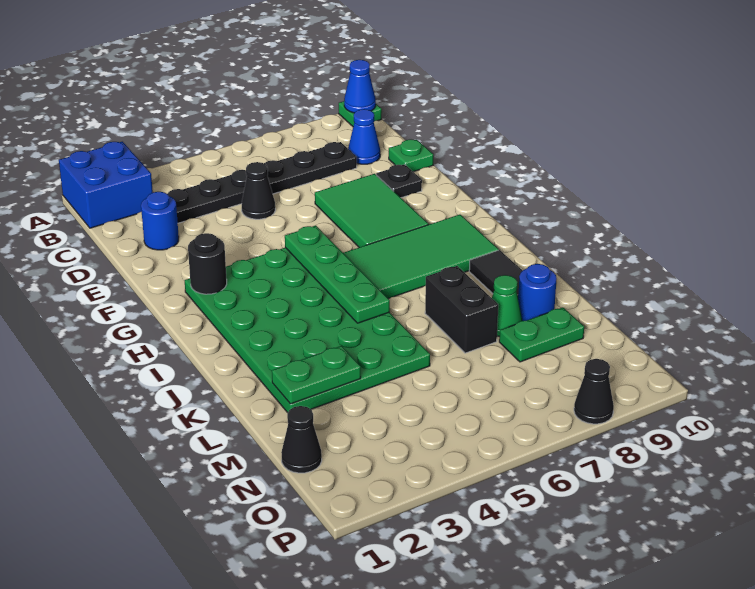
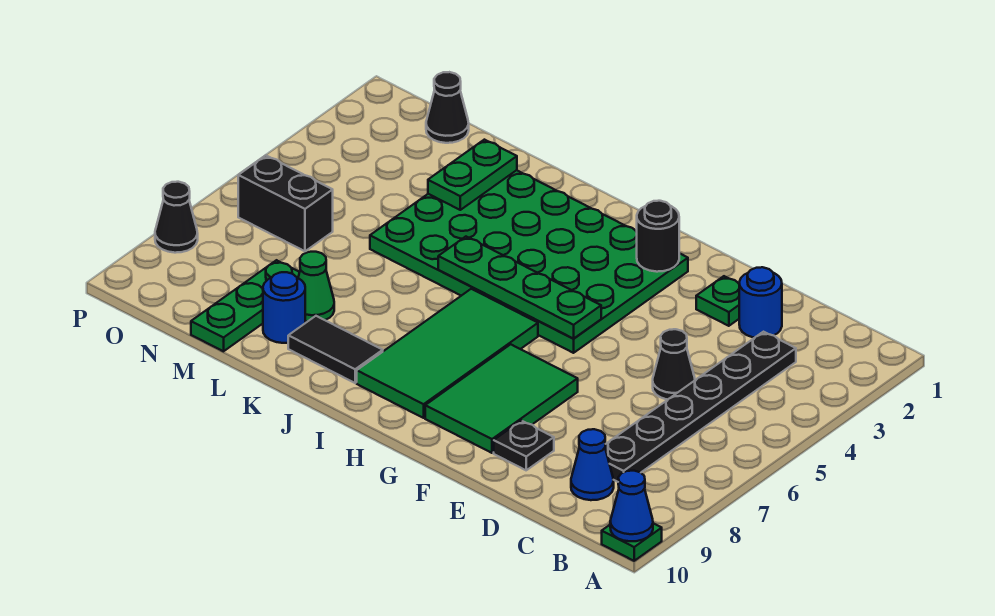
blue brick A1:B2 level 1 -> none
green plate D10 level 1 -> green plate E2 level 1
green tile E7:G8 level 1 -> green tile F7:G9 level 1
black brick K7:L7 level 1 -> black brick N6:O6 level 1
green plate M8:M9 level 1 -> green plate M8:M10 level 1

